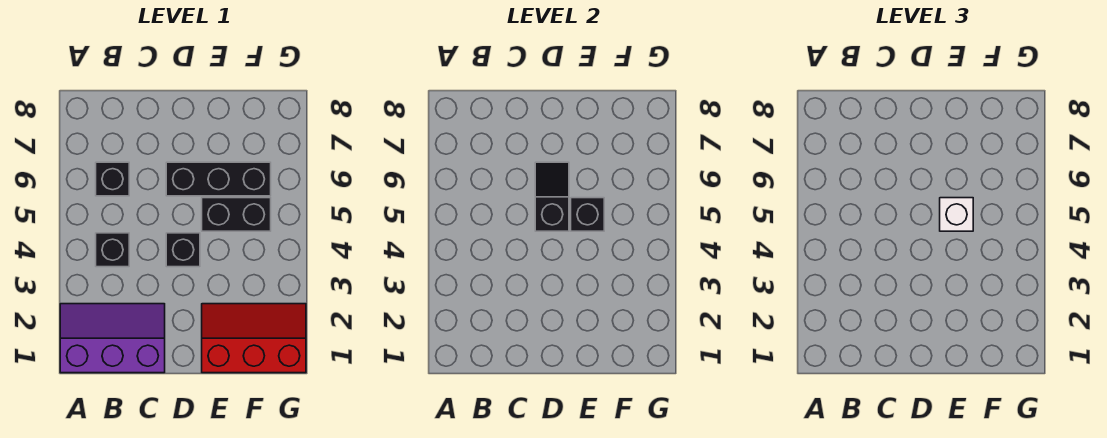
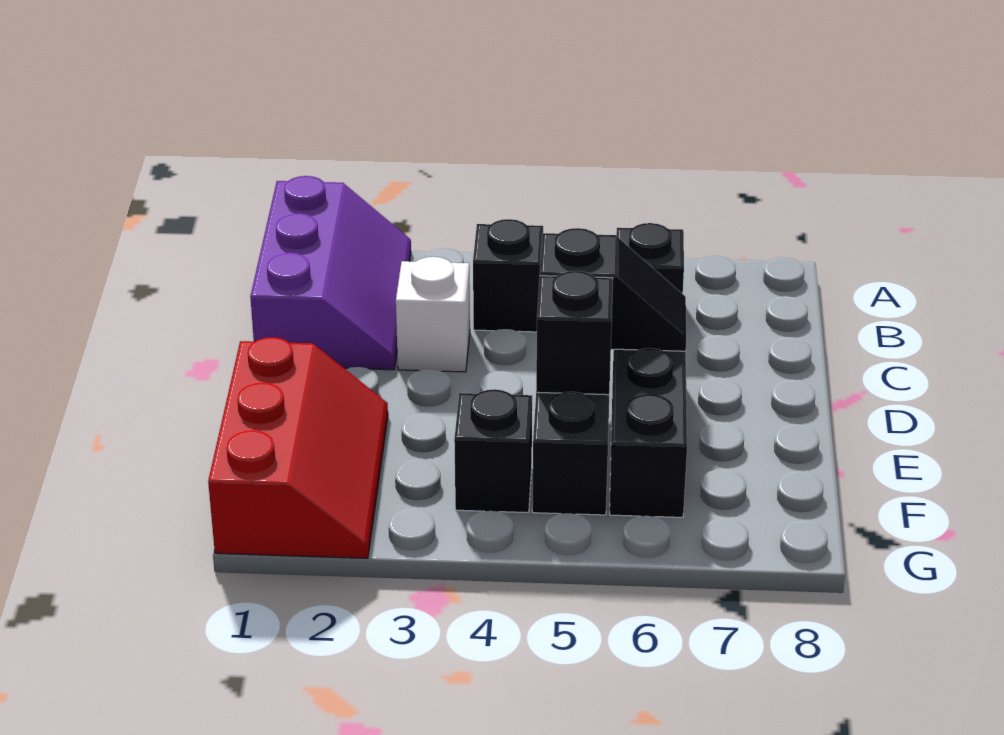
black brick D4 level 1 -> black brick F4 level 1
white brick E5 level 3 -> white brick C3 level 1

